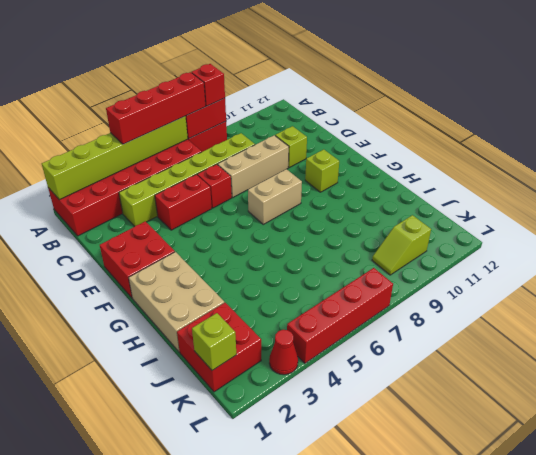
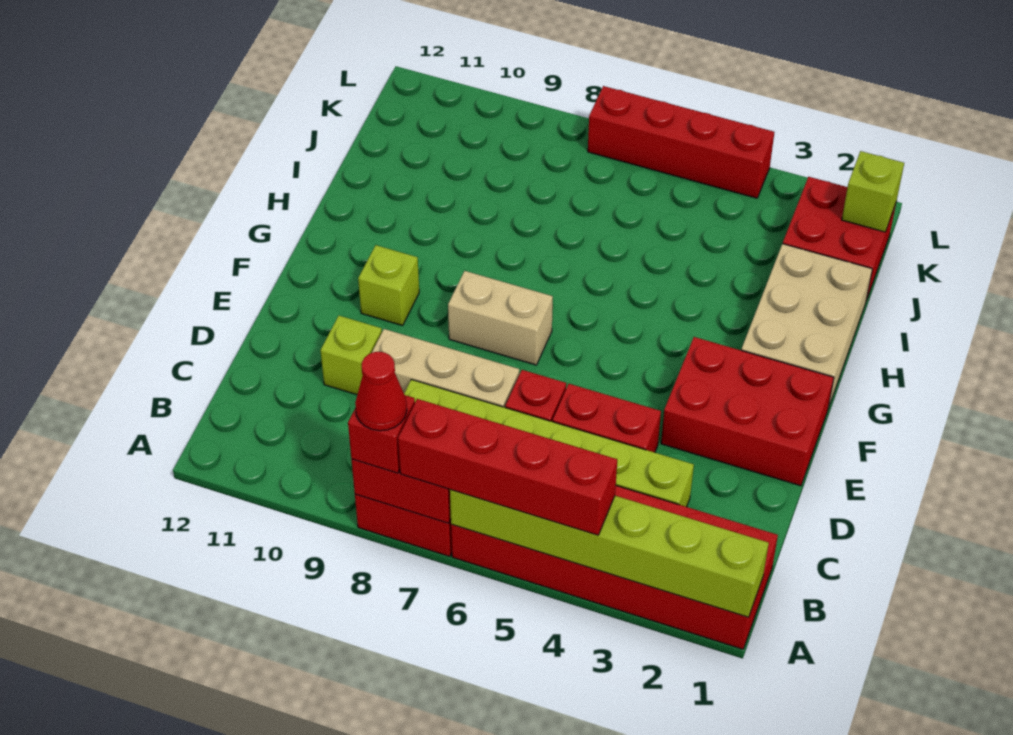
red brick E1:F2 level 1 -> red brick E1:F3 level 1
lime slope K9:K10 level 1 top 10 -> none
red cone L3 level 1 -> red cone A8 level 4

